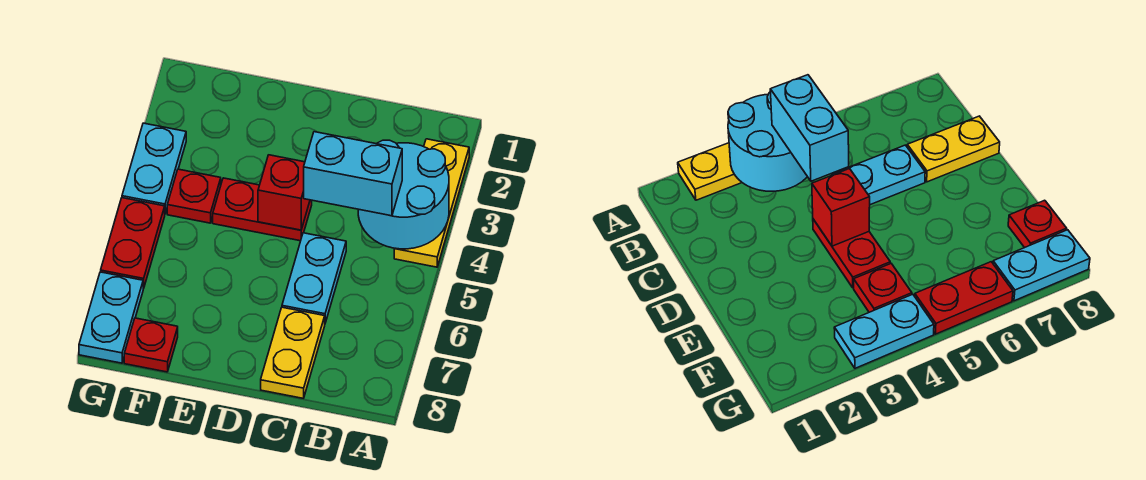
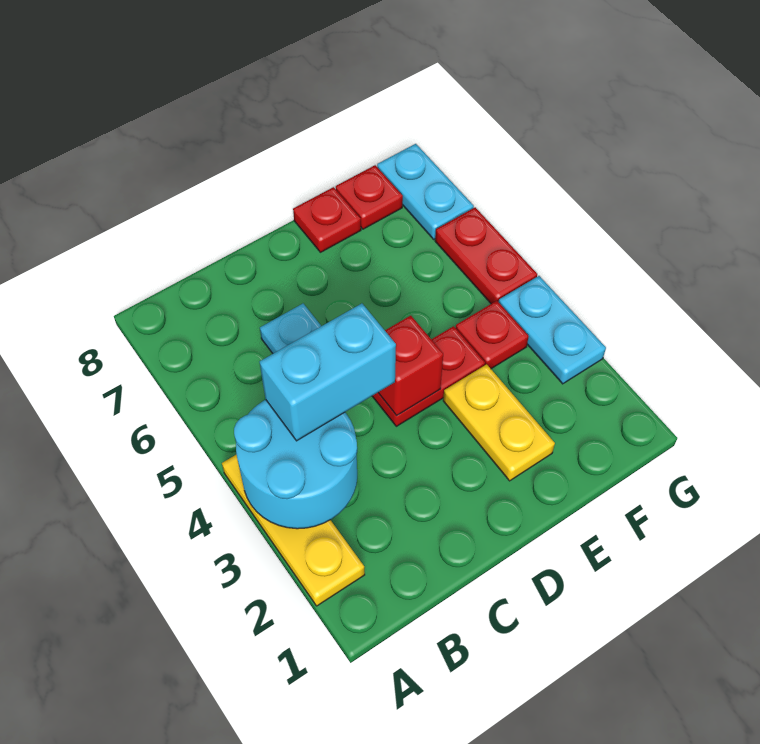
yellow plate C7:C8 level 1 -> yellow plate E2:E3 level 1
none -> red plate E8 level 1

